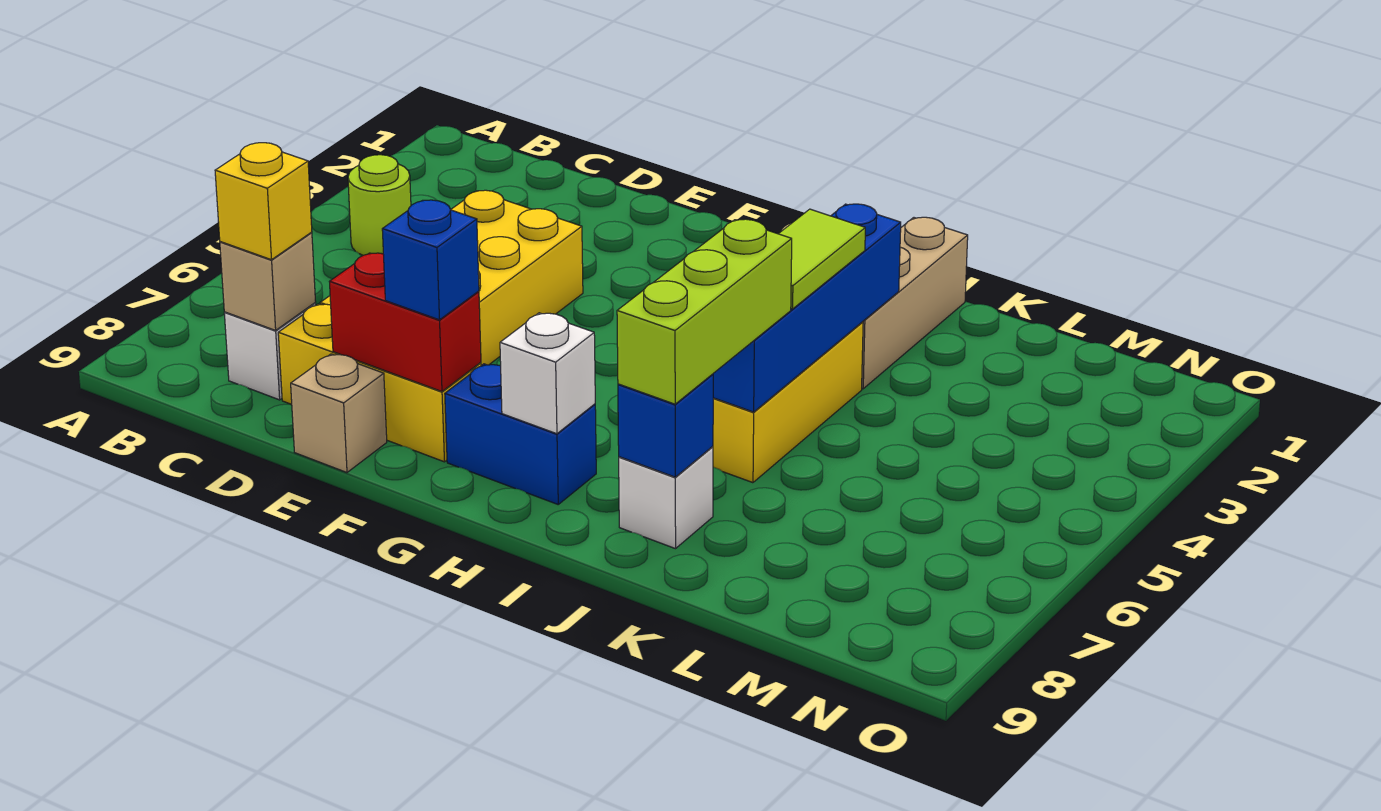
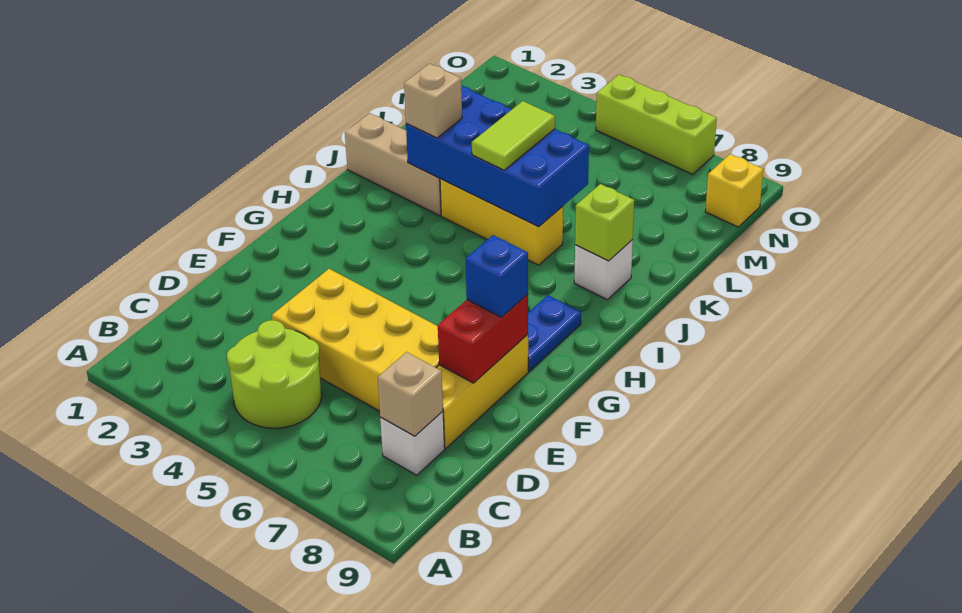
lime round brick B4 level 1 -> lime round brick B4:C5 level 1
yellow brick C8 level 3 -> yellow brick N9 level 1
tan brick E9 level 1 -> tan brick J3 level 3
blue brick G8:H8 level 1 -> blue plate G8:H8 level 1
white brick H8 level 2 -> none
blue brick J3:J6 level 2 -> blue brick J3:K6 level 2
lime tile J4:J5 level 3 -> lime tile J5:K5 level 3
lime brick J6:J8 level 3 -> lime brick O5:O7 level 1
blue brick J8 level 2 -> lime brick J8 level 2

